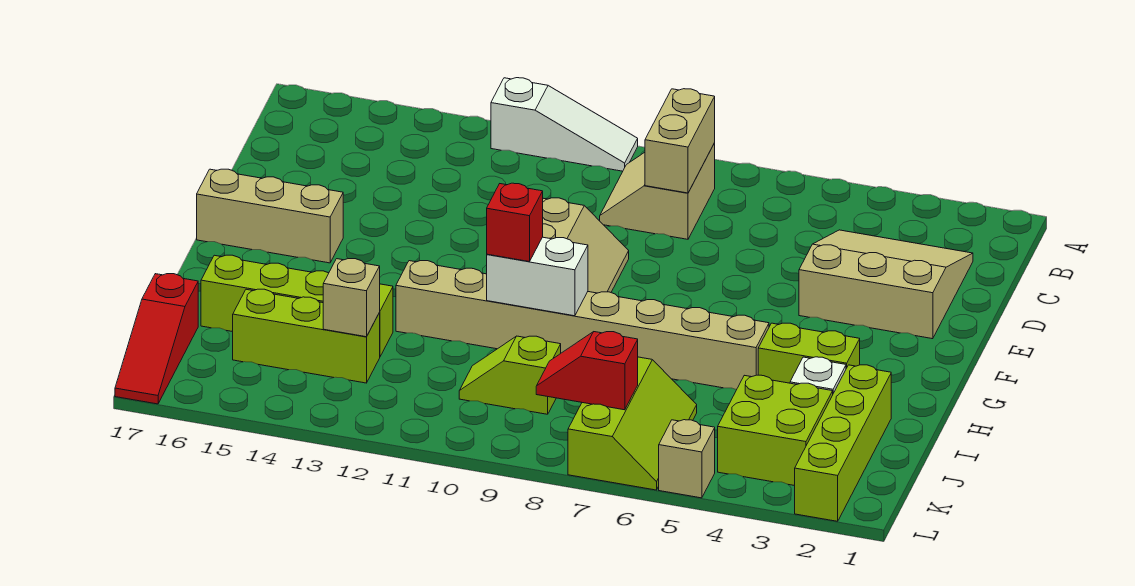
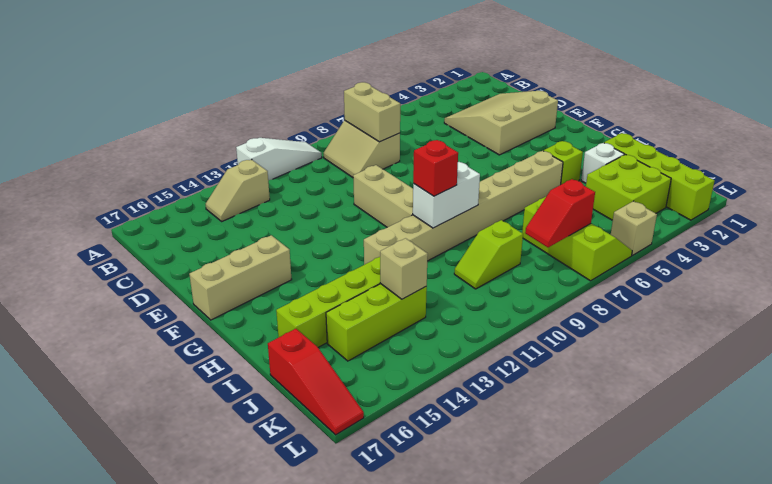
none -> tan slope B13:B14 level 1 top 13
lime brick H3:H4 level 1 -> lime brick H4 level 1

